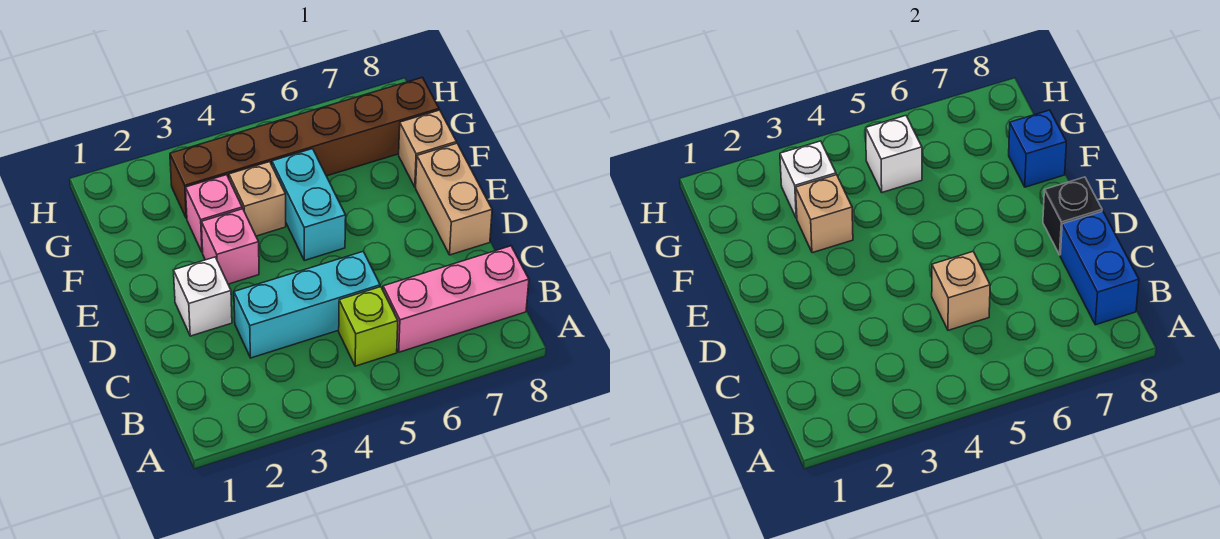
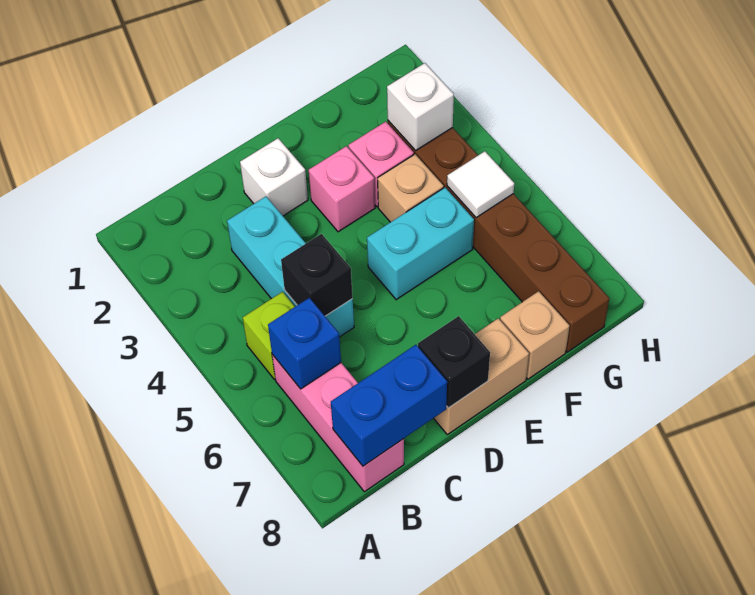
tan brick C5 level 2 -> black brick C5 level 2
tan brick F3 level 2 -> none
blue brick F8 level 2 -> blue brick B6 level 2
white brick G5 level 2 -> white tile G5 level 2

